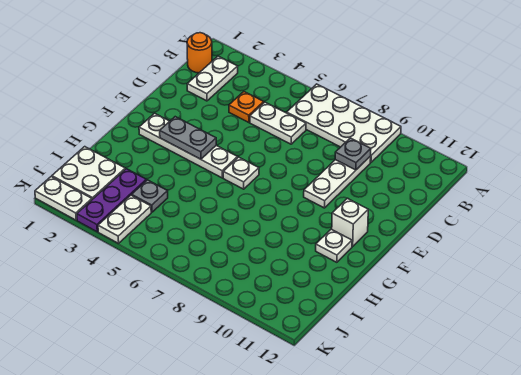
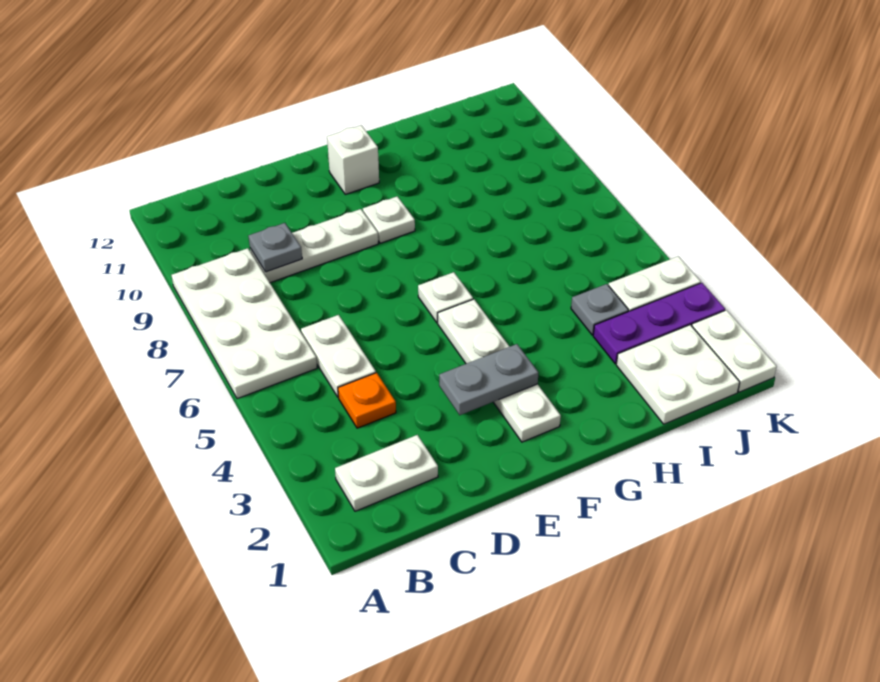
orange round brick B1 level 1 -> none
grey plate F3:F4 level 2 -> grey plate E3:F3 level 2
white plate G11 level 1 -> white plate F9 level 1

